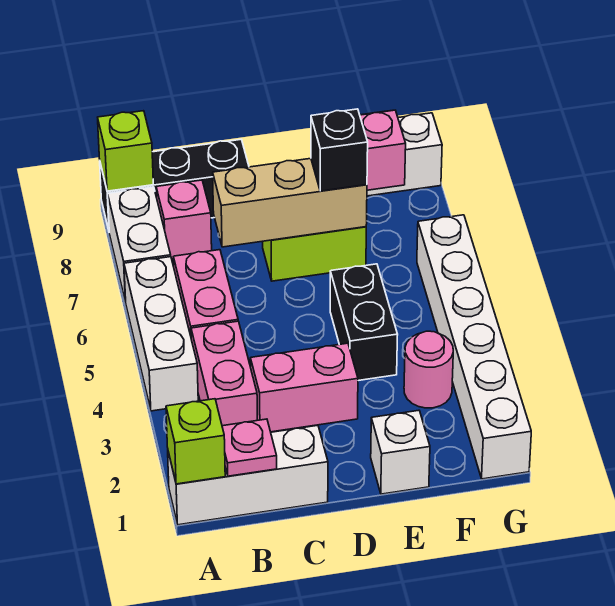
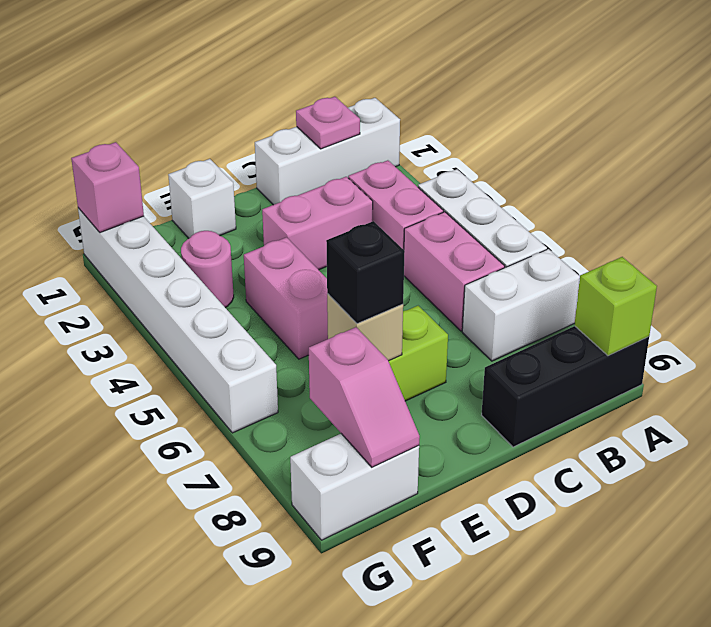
lime brick A1 level 2 -> none
white brick A7:A8 level 1 -> white brick A7:B7 level 1
pink brick B8 level 1 -> pink brick G1 level 2
tan brick C7:E7 level 2 -> tan brick E7 level 2
black brick E4:E5 level 1 -> pink brick E4:E5 level 1

